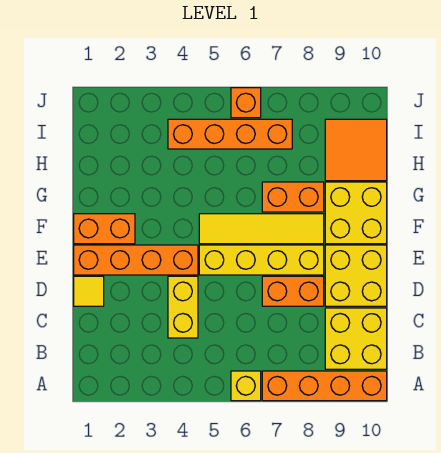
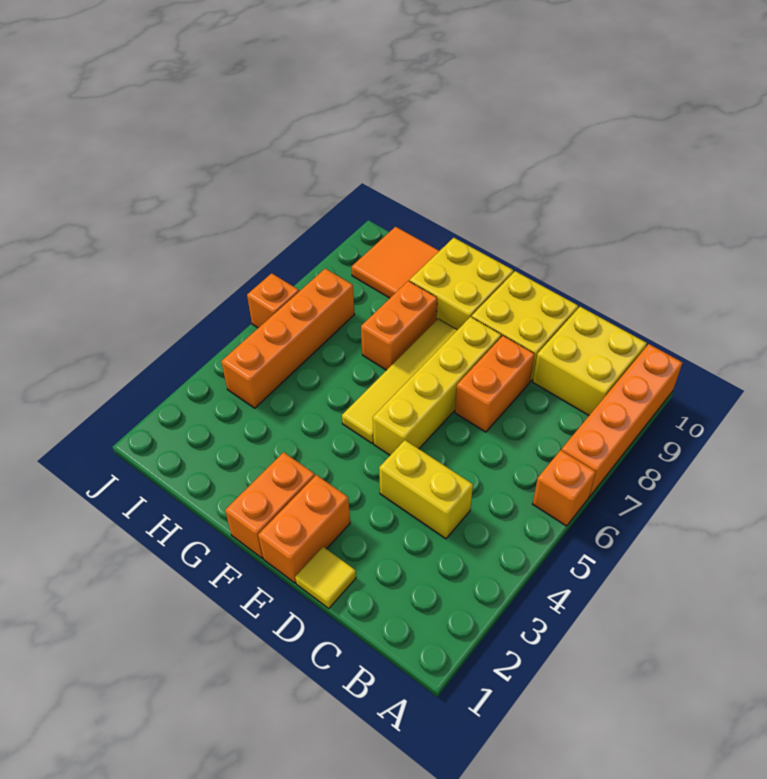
yellow brick A6 level 1 -> orange brick A6 level 1
orange brick E1:E4 level 1 -> orange brick E1:E2 level 1

